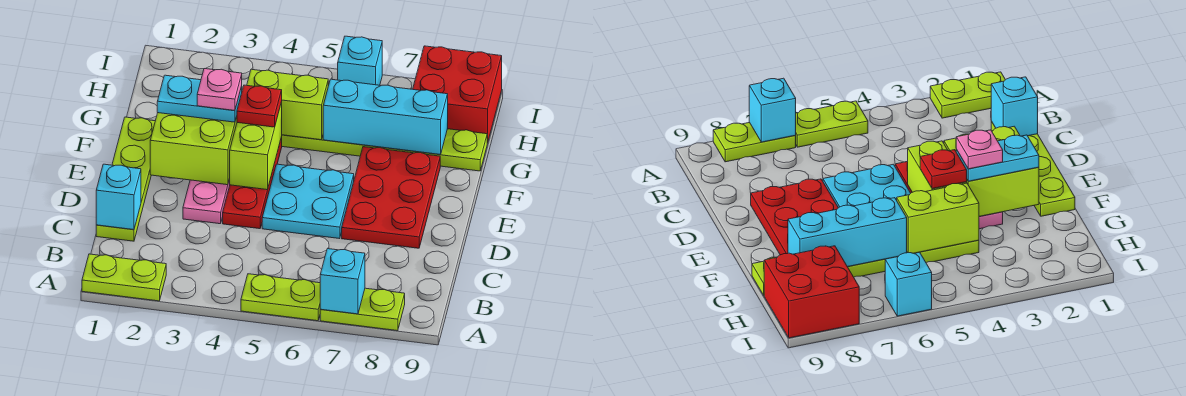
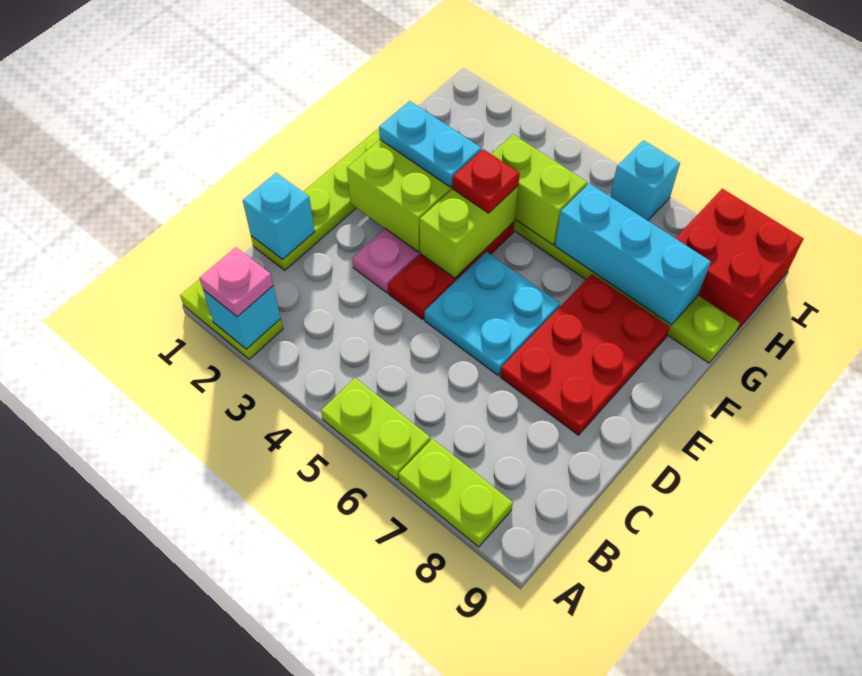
cyan brick A7 level 2 -> cyan brick A2 level 2
pink plate F3 level 4 -> pink plate A2 level 3

